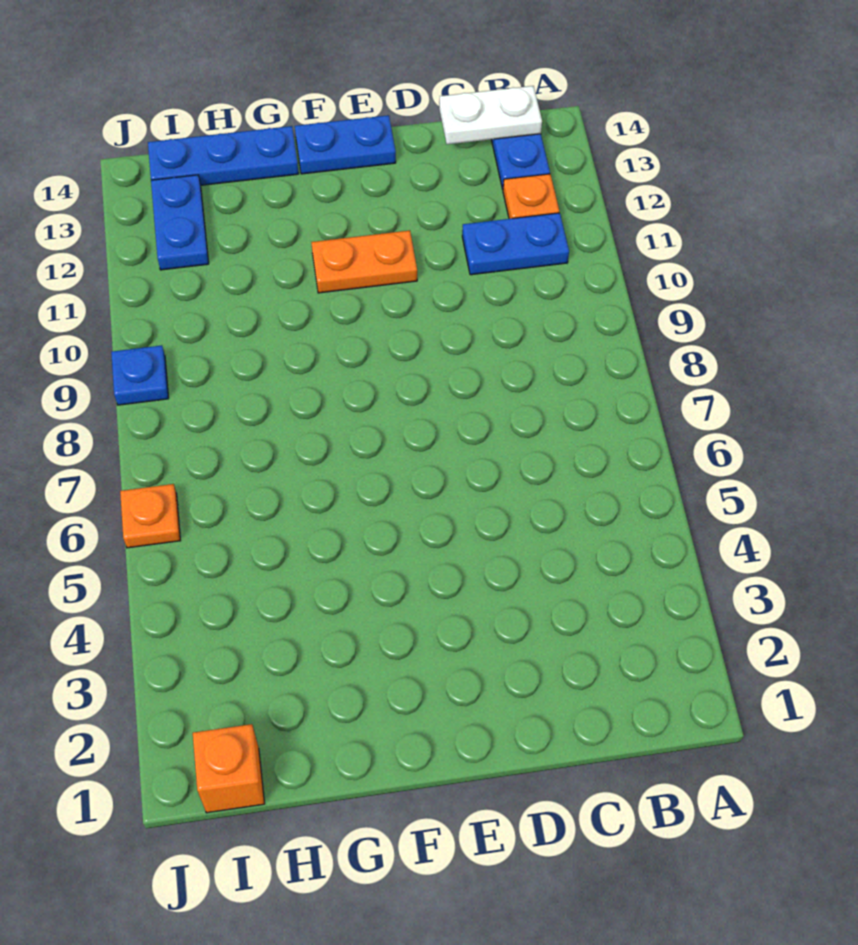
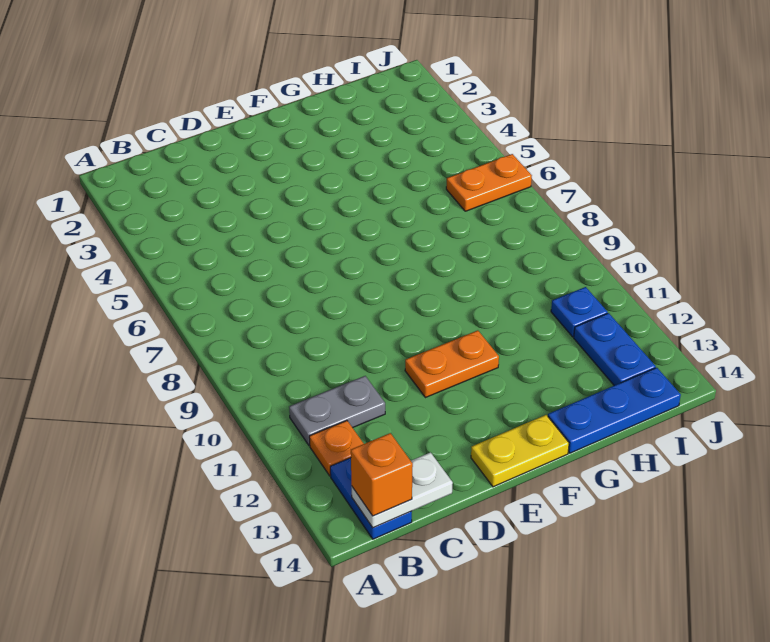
blue plate B11:C11 level 1 -> grey plate B11:C11 level 1
blue plate E14:F14 level 1 -> yellow plate E14:F14 level 1
orange brick I1 level 1 -> orange brick B14 level 3
orange plate J6 level 1 -> orange plate I6:J6 level 1
blue plate J9 level 1 -> blue plate I11 level 1

